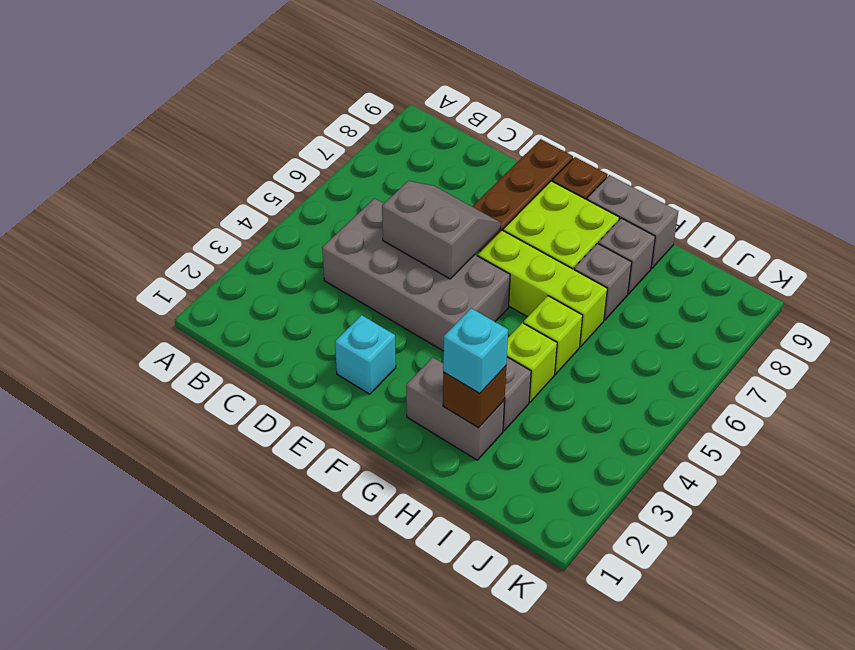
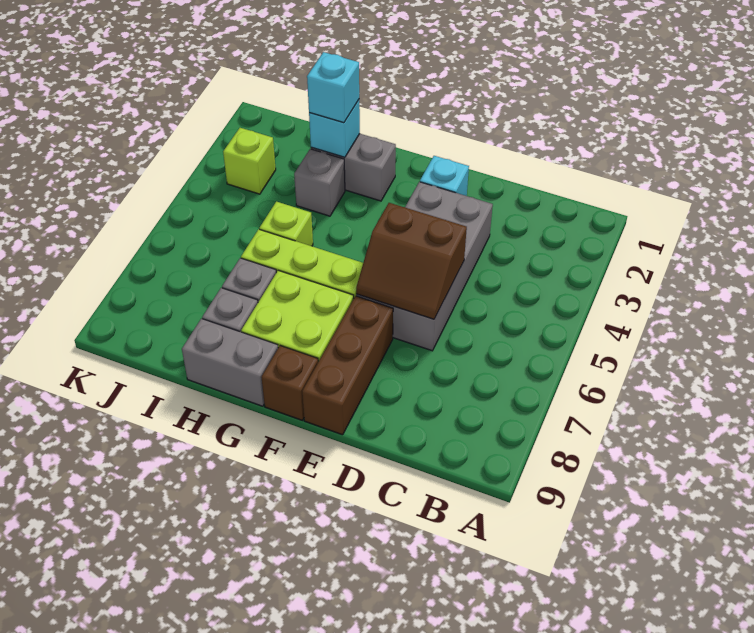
grey brick C4:F5 level 1 -> grey brick D3:E6 level 1
grey slope D5:E6 level 2 top 5 -> brown slope D5:E6 level 2 top 5
brown brick H2 level 2 -> cyan brick H2 level 2
lime brick H4 level 1 -> lime brick J3 level 1

